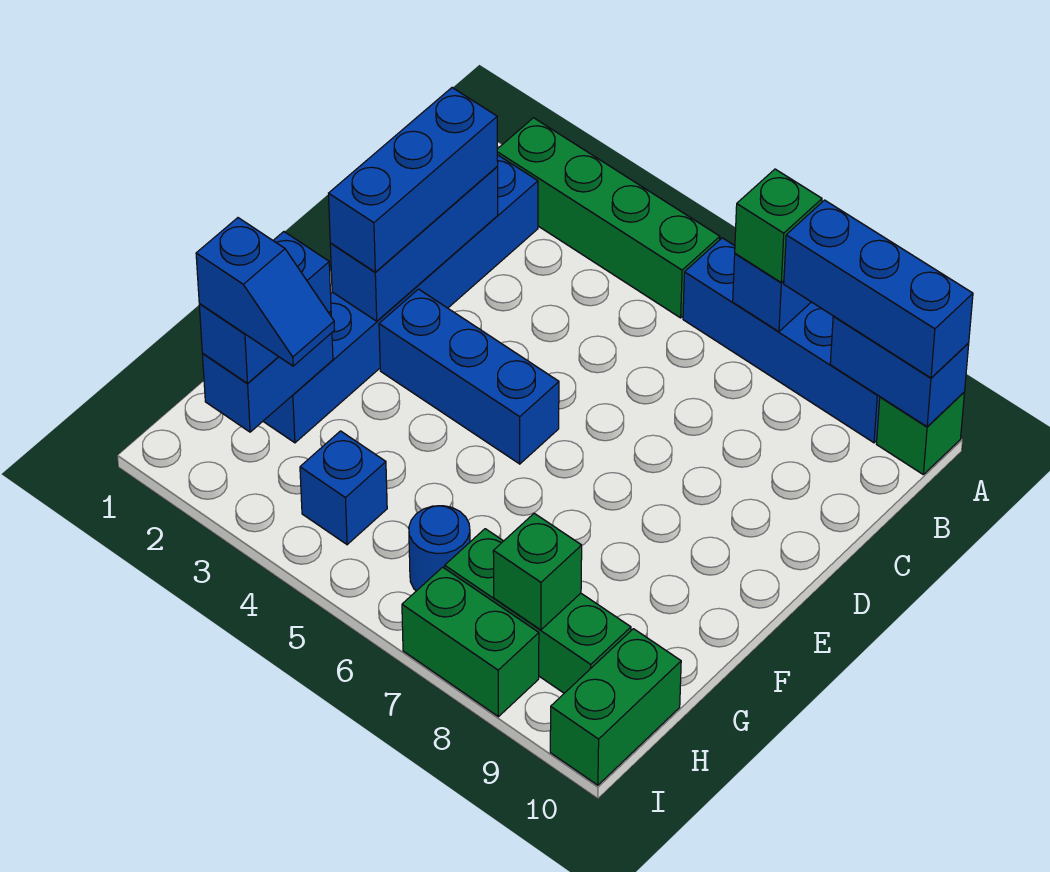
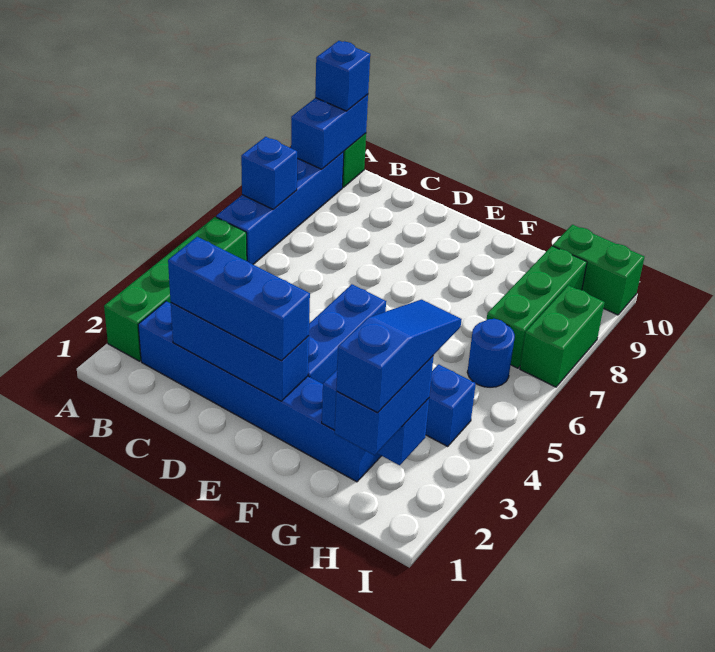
green brick A7 level 3 -> none
blue brick A8:A10 level 3 -> blue brick A10 level 3
blue brick G2:H2 level 3 -> blue brick H1:H2 level 3
blue slope H2:H3 level 4 top 2 -> blue slope H1:H3 level 4 top 1
green brick H8 level 2 -> none

